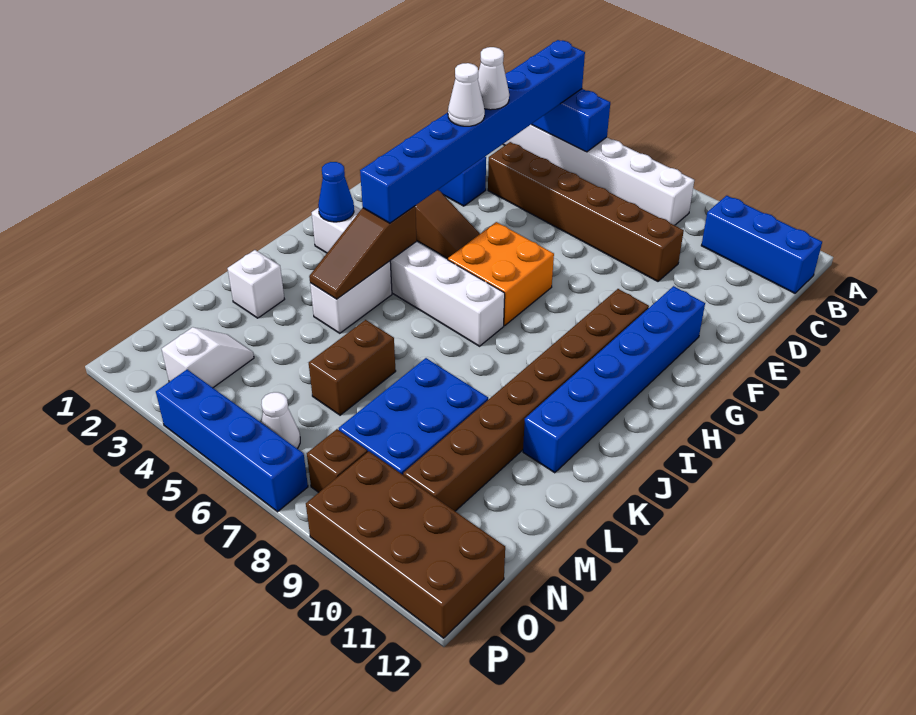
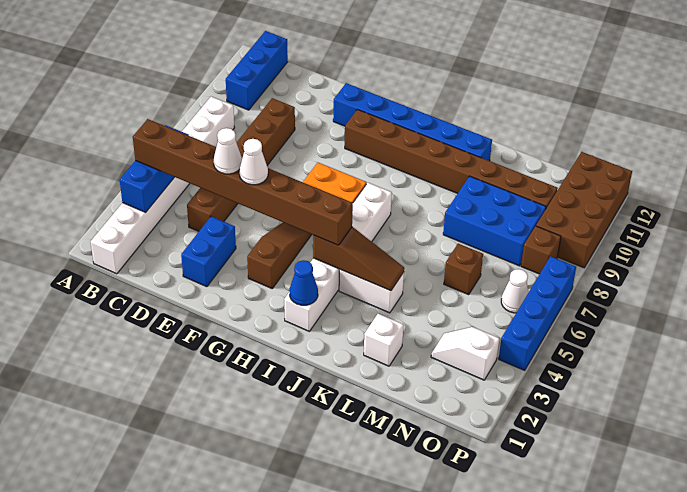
blue brick B4:I4 level 3 -> brown brick B4:I4 level 3
brown brick L6:M6 level 1 -> brown brick M6 level 1

